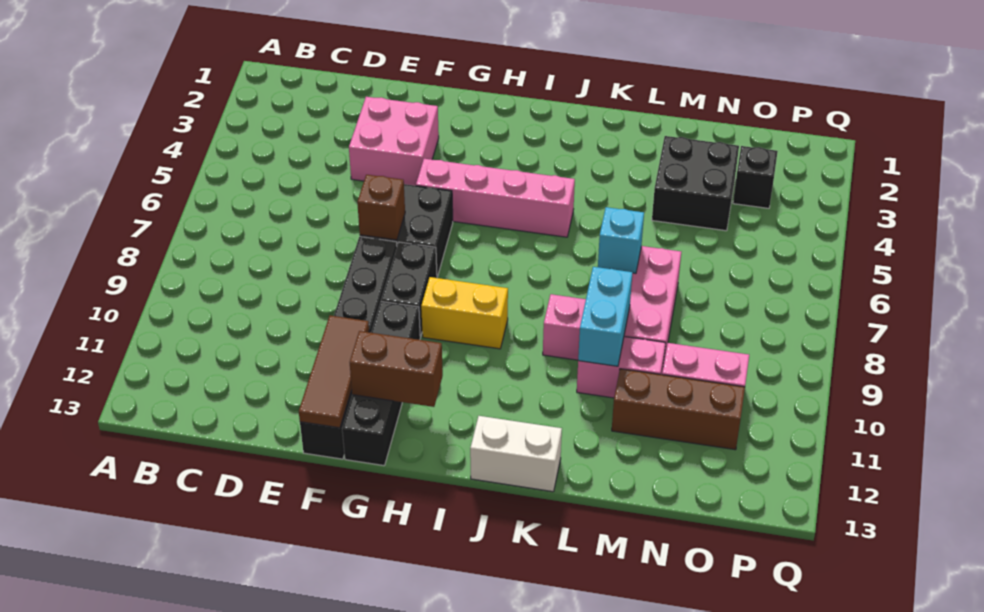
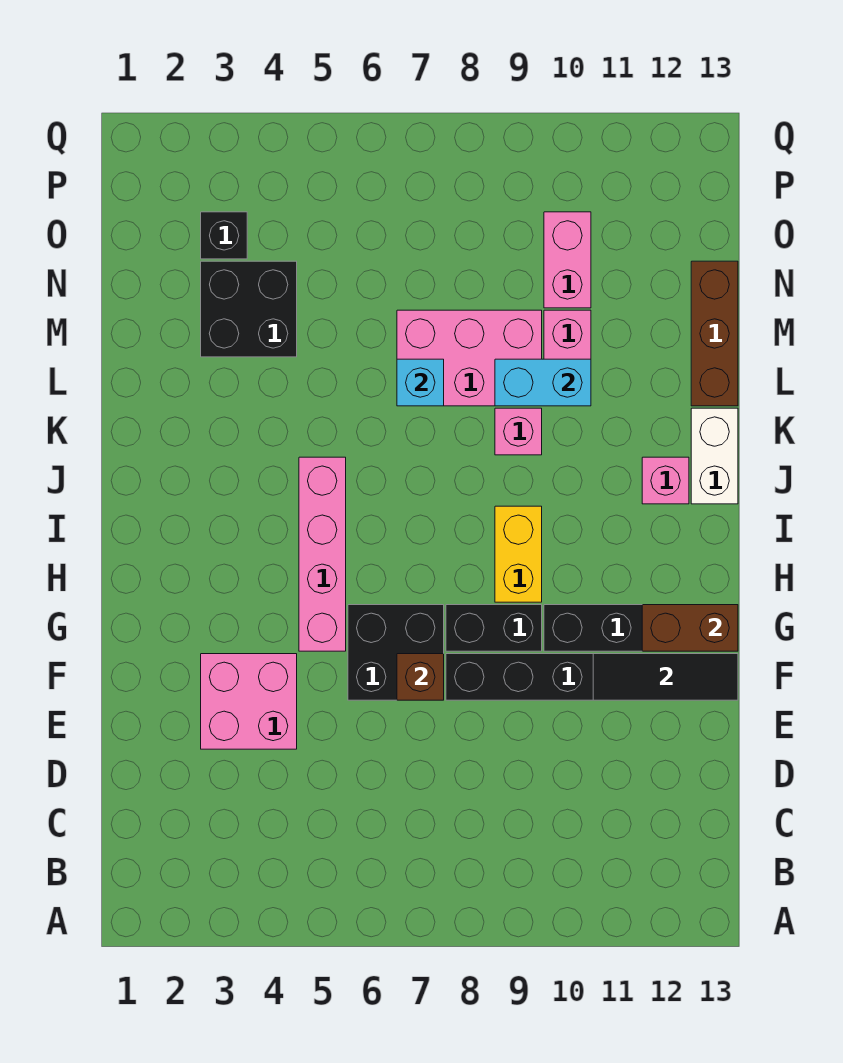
brown tile F11:F13 level 2 -> black tile F11:F13 level 2
brown brick G12:H12 level 2 -> brown brick G12:G13 level 2
none -> pink brick J12 level 1
brown brick M11:O11 level 1 -> brown brick L13:N13 level 1

